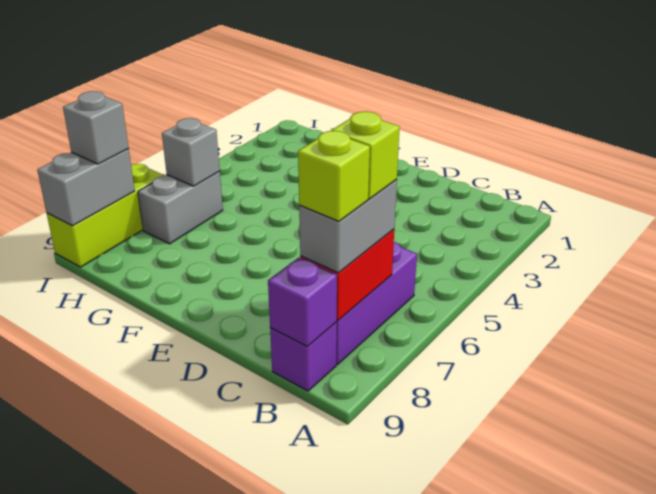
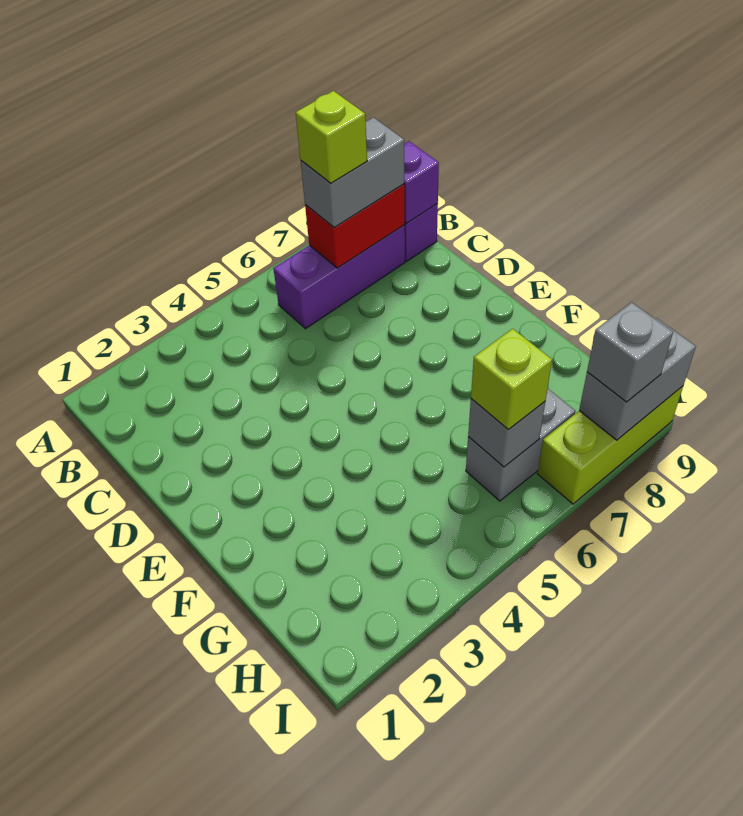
lime brick B8 level 4 -> lime brick H6 level 3

